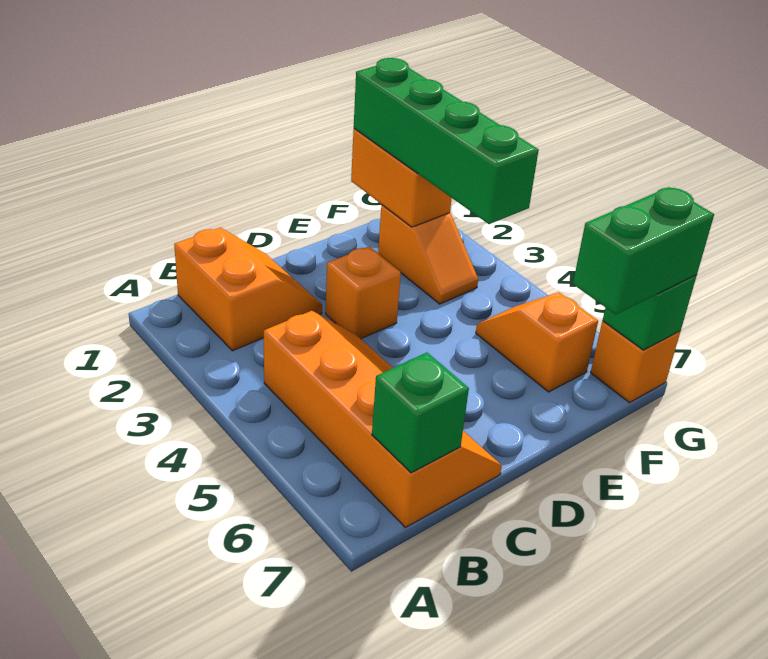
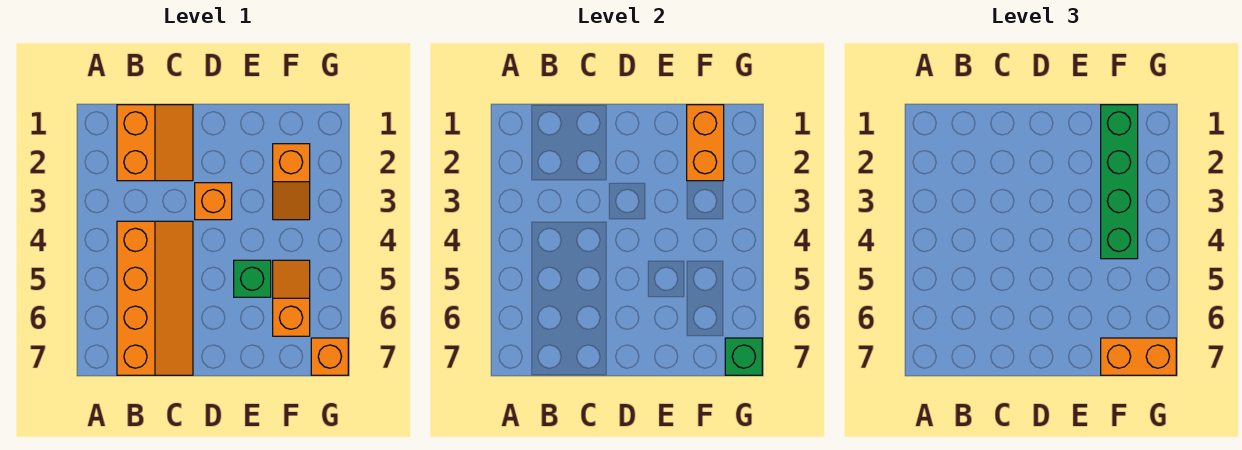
green brick B7 level 2 -> green brick E5 level 1
green brick F7:G7 level 3 -> orange brick F7:G7 level 3

